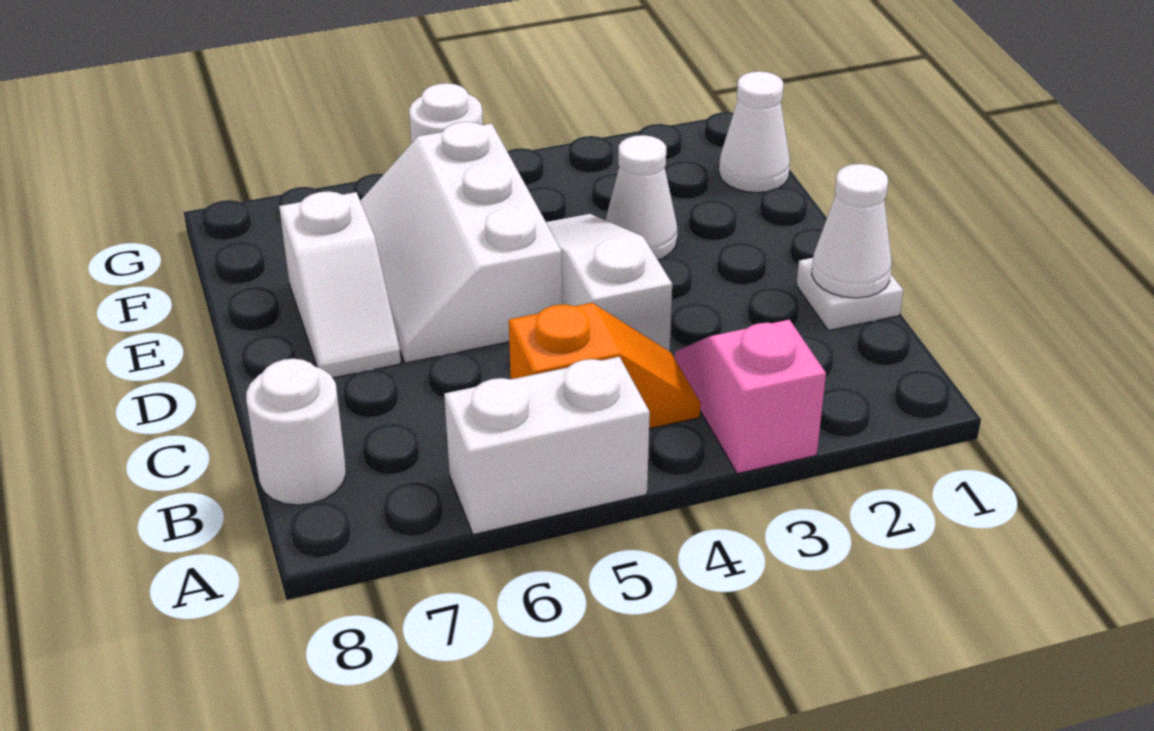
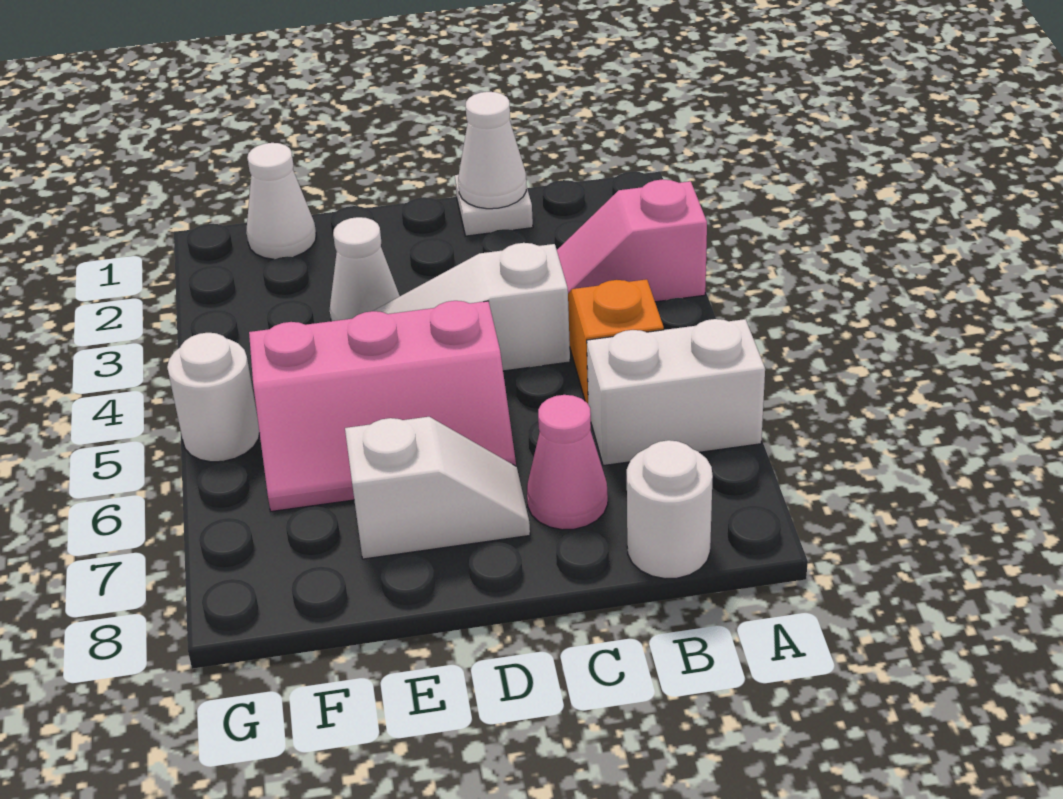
white brick A5:A6 level 1 -> white brick A6:B6 level 1
none -> pink cone C7 level 1
white slope D5:F6 level 1 top 5 -> pink slope D5:F6 level 1 top 5

